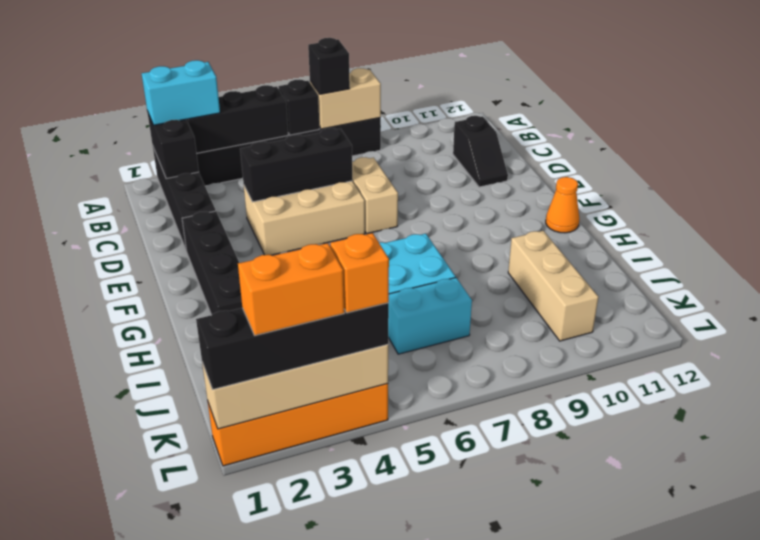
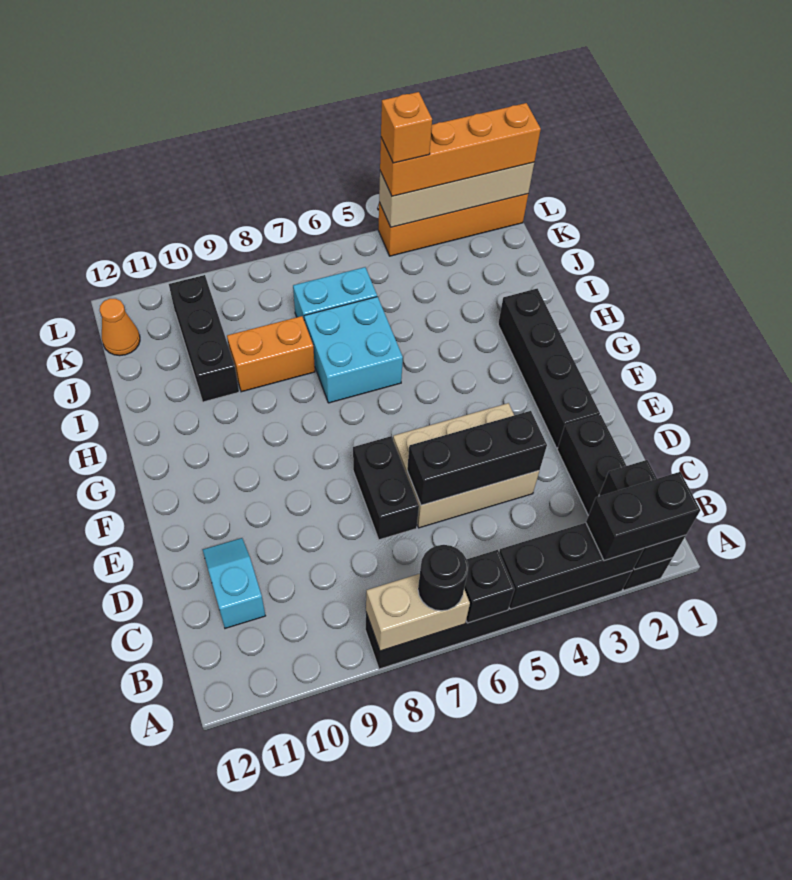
cyan brick A2:A3 level 3 -> black brick A2:A3 level 3
black brick A7 level 3 -> black round brick A7 level 3
black slope C11:D11 level 1 top C -> cyan slope C11:D11 level 1 top C
tan brick D7:E7 level 1 -> black brick D7:E7 level 1
orange cone G12 level 1 -> orange cone K12 level 1
tan brick I10:K10 level 1 -> black brick I10:K10 level 1
black brick L1:L4 level 3 -> orange brick L1:L4 level 3
orange brick L2:L3 level 4 -> orange brick I8:I9 level 1

